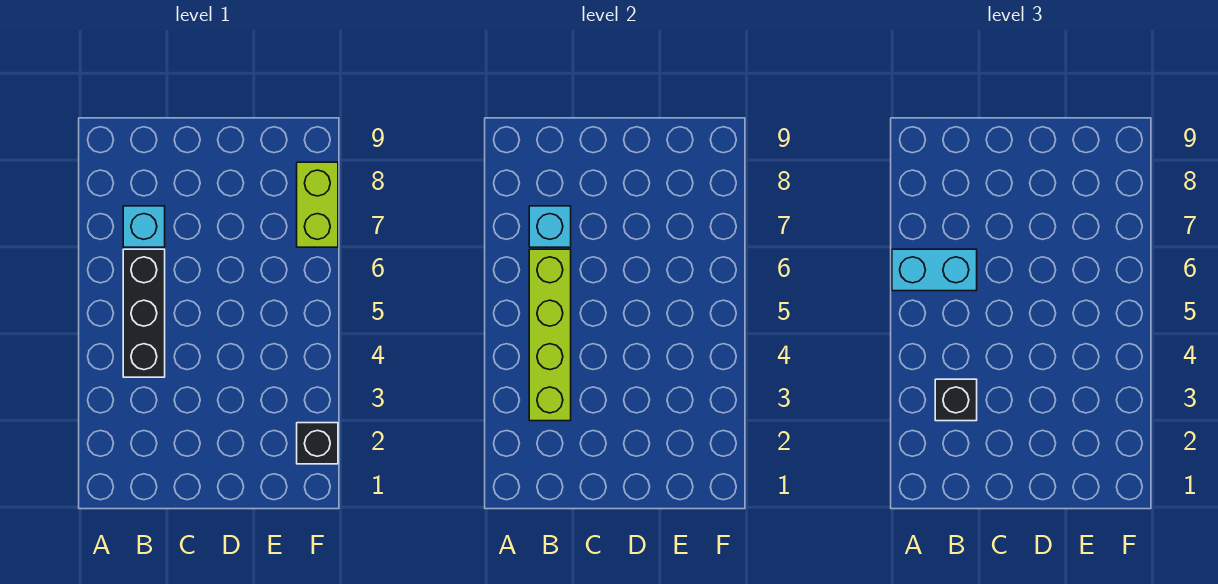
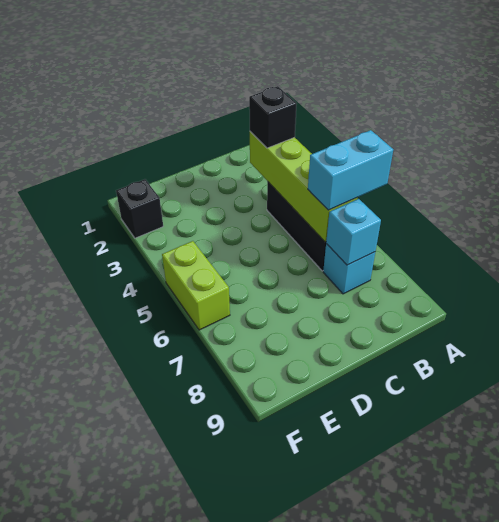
lime brick F7:F8 level 1 -> lime brick F5:F6 level 1

